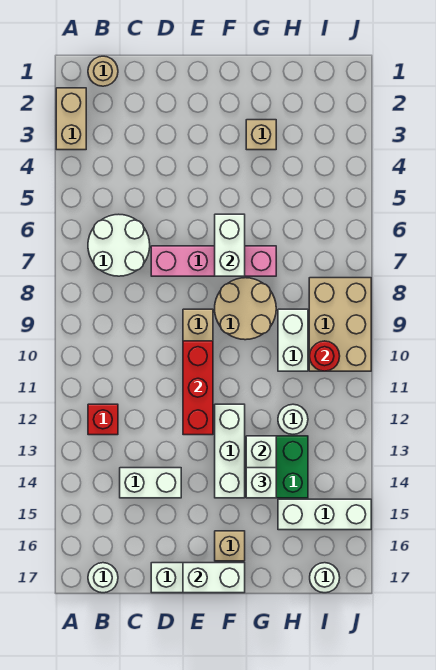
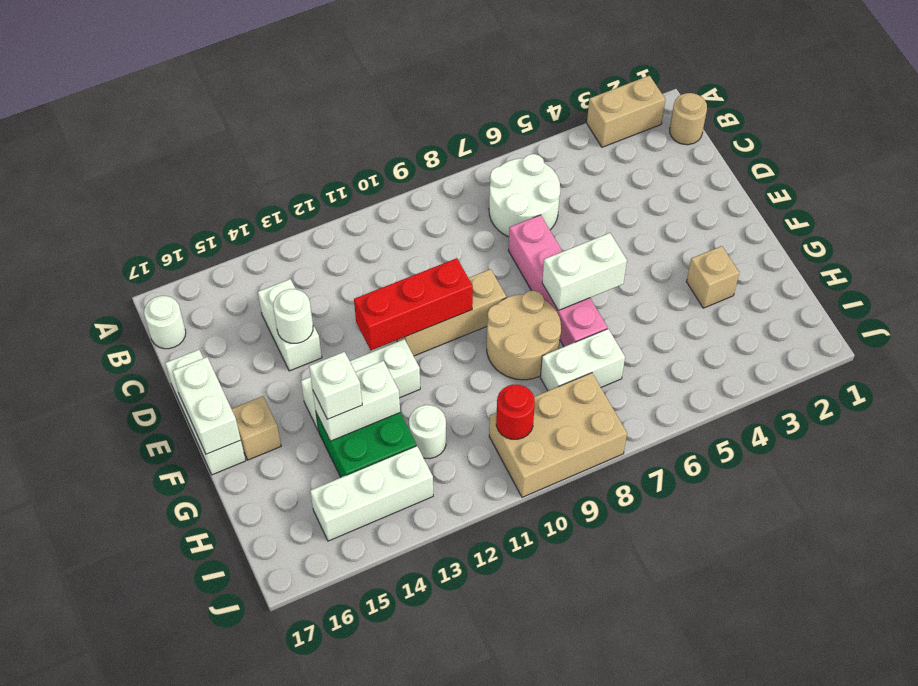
red brick B12 level 1 -> none
white brick H9:H10 level 1 -> white brick H7:H8 level 1
white brick H15:J15 level 1 -> white brick I13:I15 level 1
white round brick I17 level 1 -> white round brick D14 level 2

